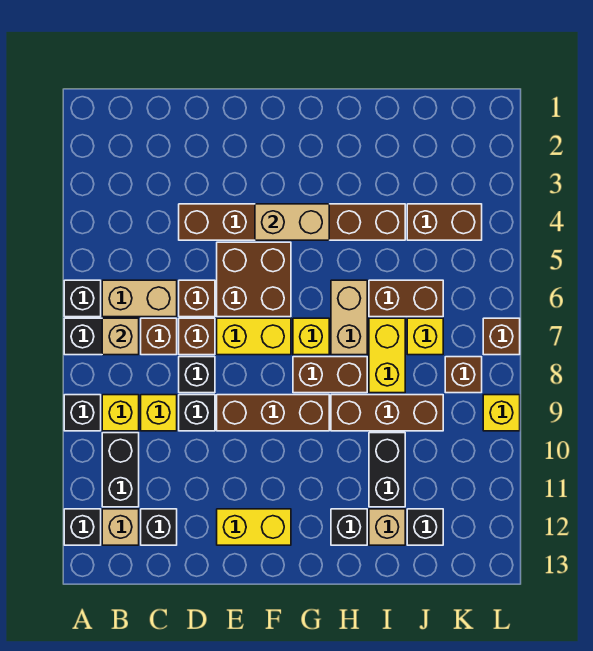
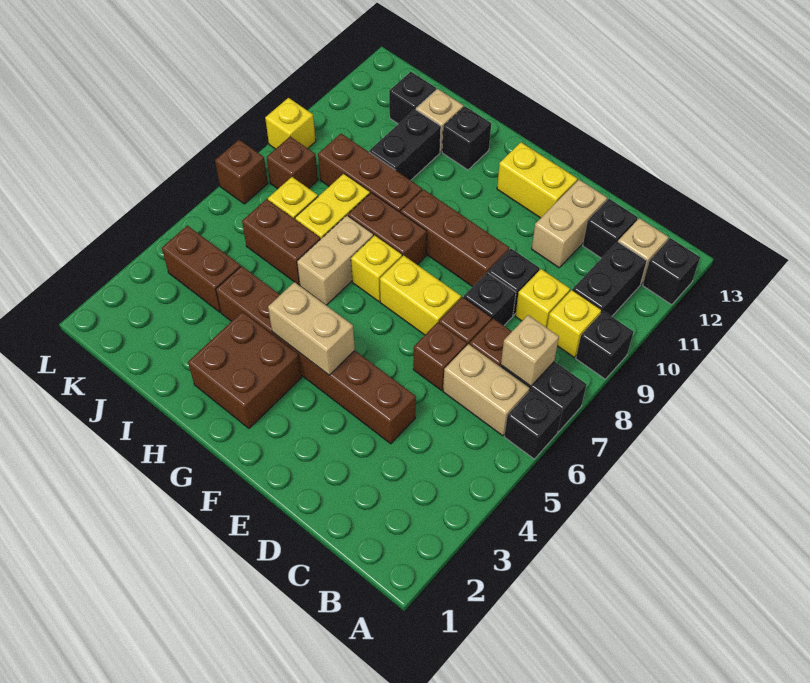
none -> tan brick D11:D12 level 1
brown brick E5:F6 level 1 -> brown brick G2:H3 level 1

